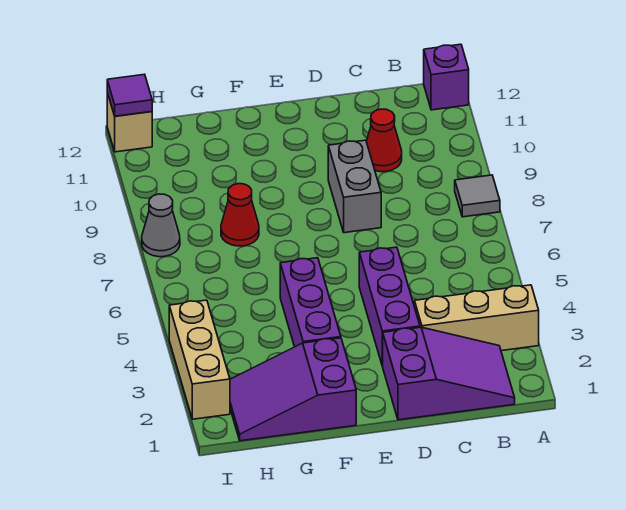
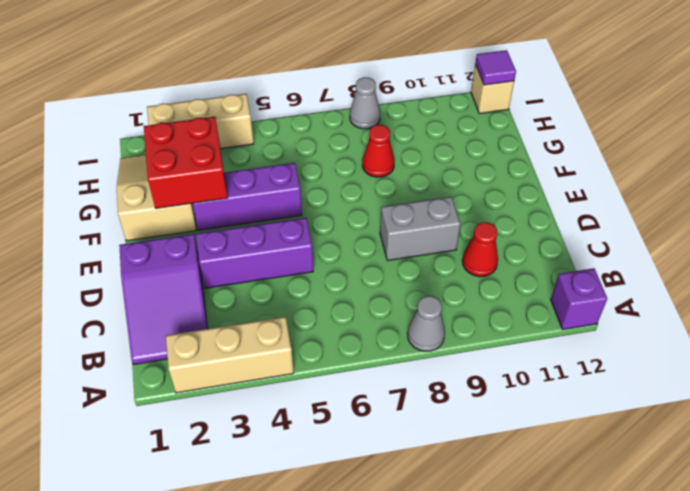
tan brick A3:C3 level 1 -> tan brick A2:A4 level 1
grey tile A8 level 1 -> grey cone A8 level 1
purple slope F1:H2 level 1 top F -> tan slope F1:H2 level 1 top F
none -> red brick F2:G3 level 2

